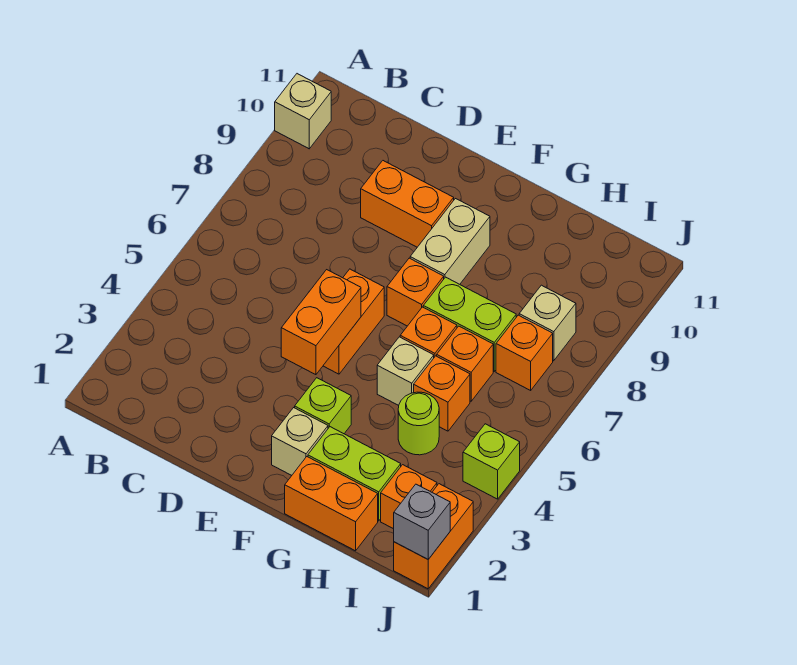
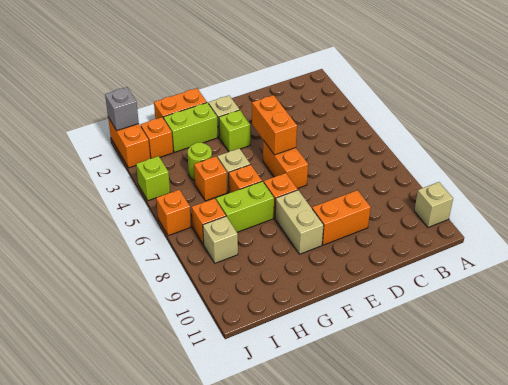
orange brick H6 level 1 -> orange brick J6 level 1

